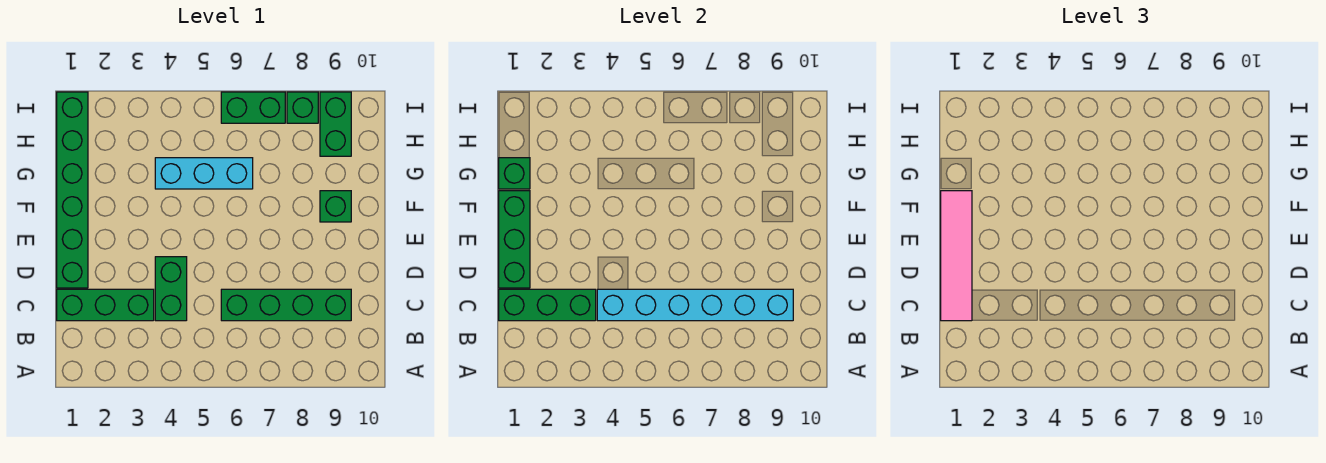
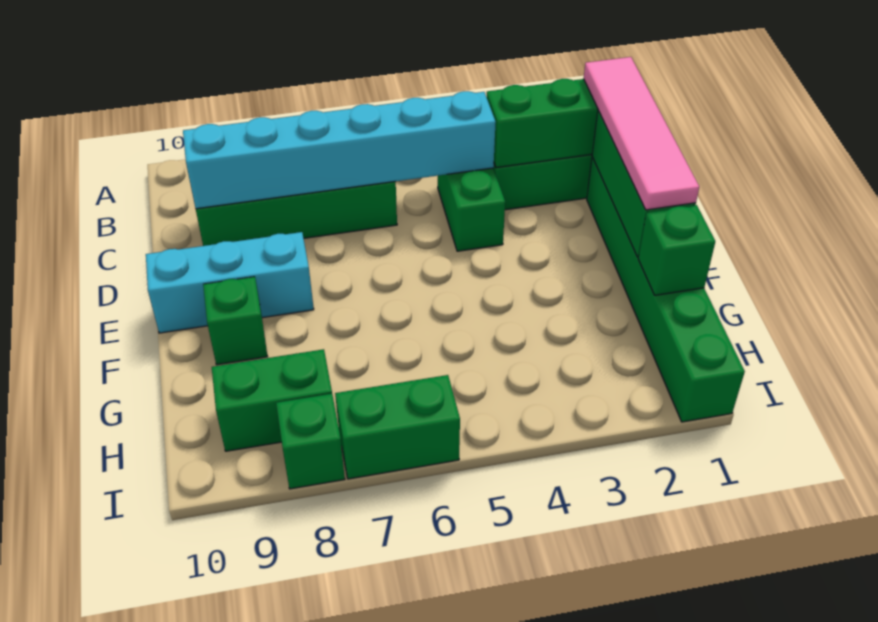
cyan brick G4:G6 level 1 -> cyan brick E8:E10 level 1
green brick H9:I9 level 1 -> green brick H8:H9 level 1

